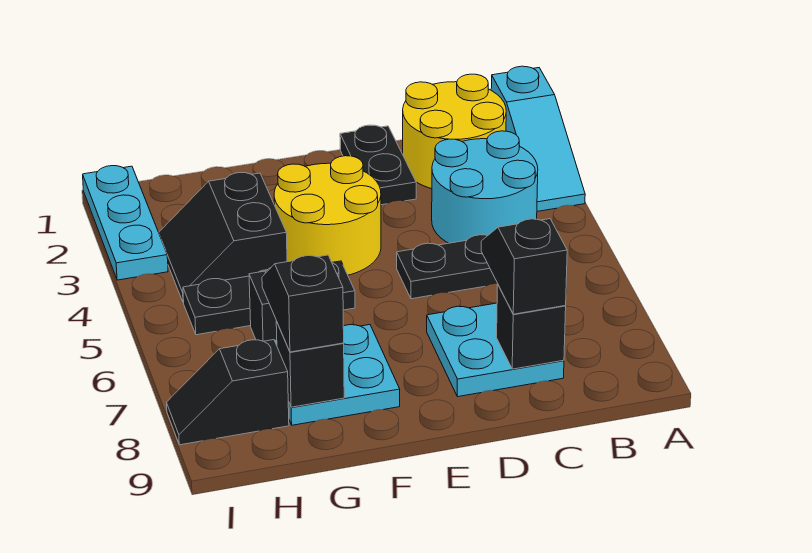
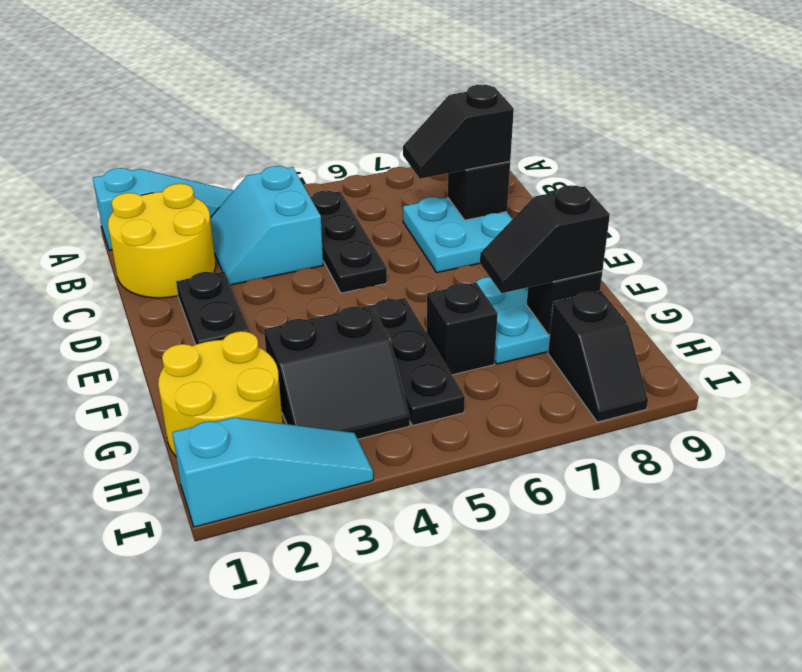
cyan round brick B3:C4 level 1 -> cyan slope B3:C4 level 1 top 4
black plate D1:D2 level 1 -> black plate D2:E2 level 1
yellow round brick E3:F4 level 1 -> yellow round brick G1:H2 level 1
cyan plate I1:I3 level 1 -> cyan slope I1:I3 level 1 top 1

